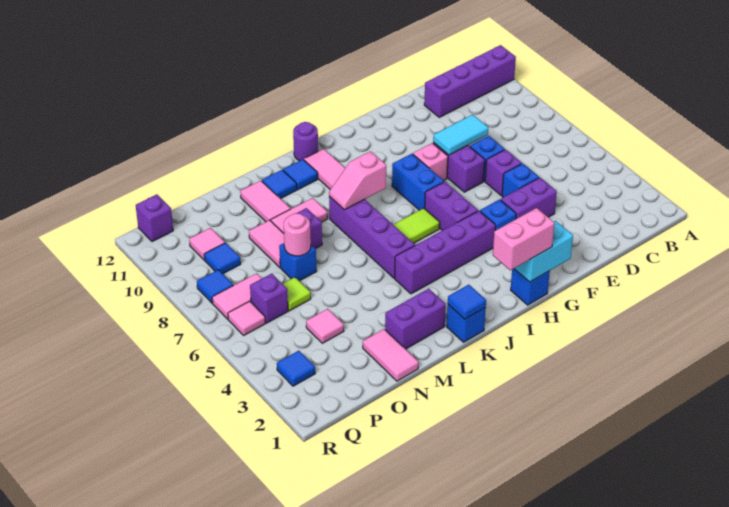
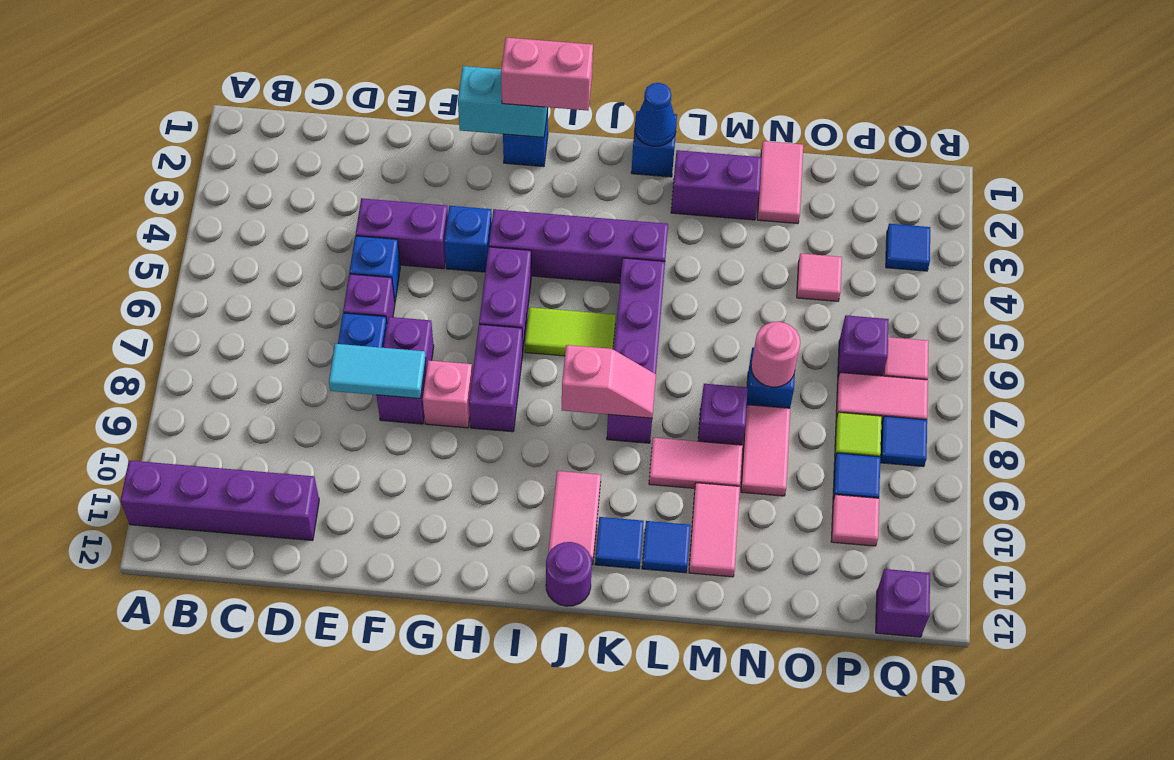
blue brick H7:H8 level 1 -> purple brick H7:H8 level 1
blue tile K1 level 2 -> blue cone K1 level 2
lime tile O6 level 1 -> lime tile P8 level 1

